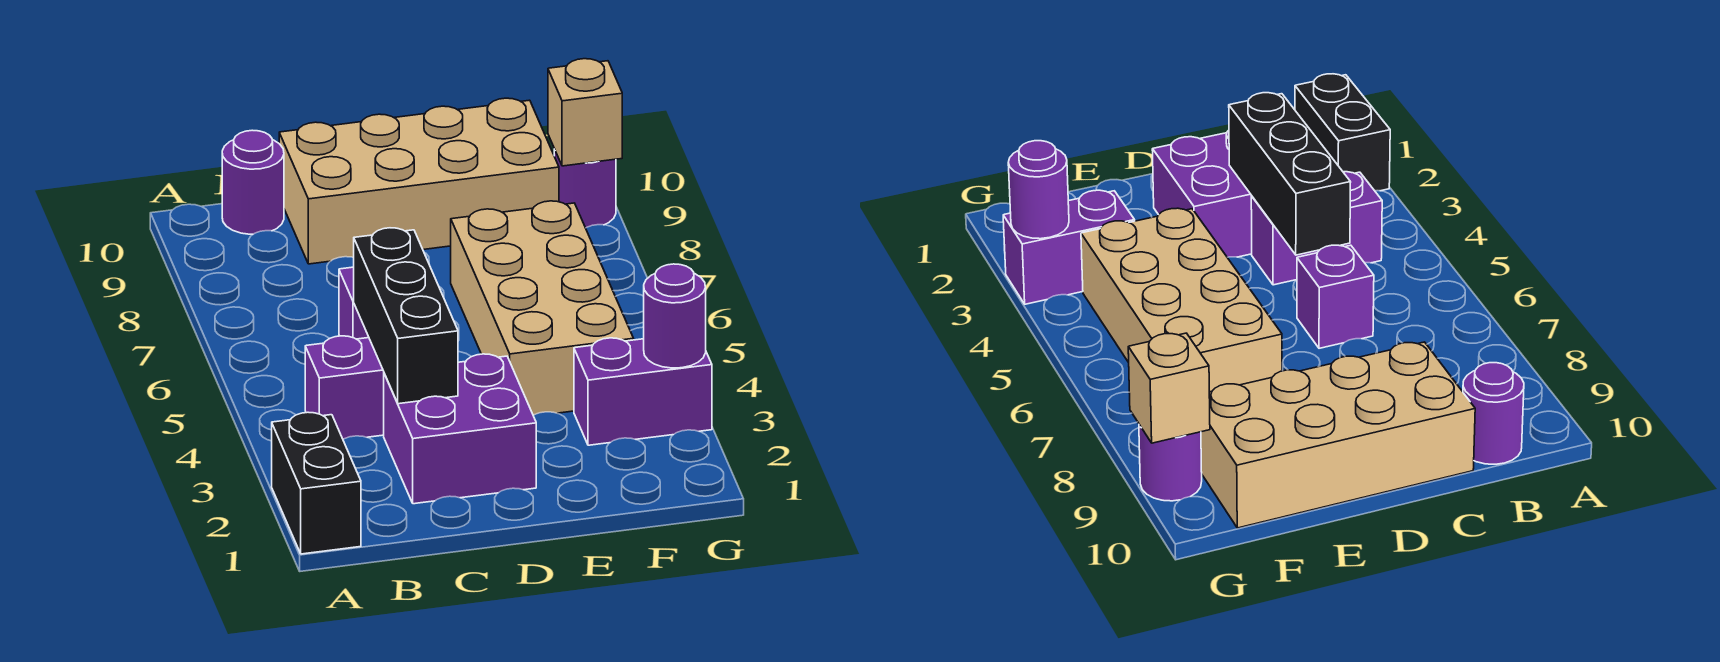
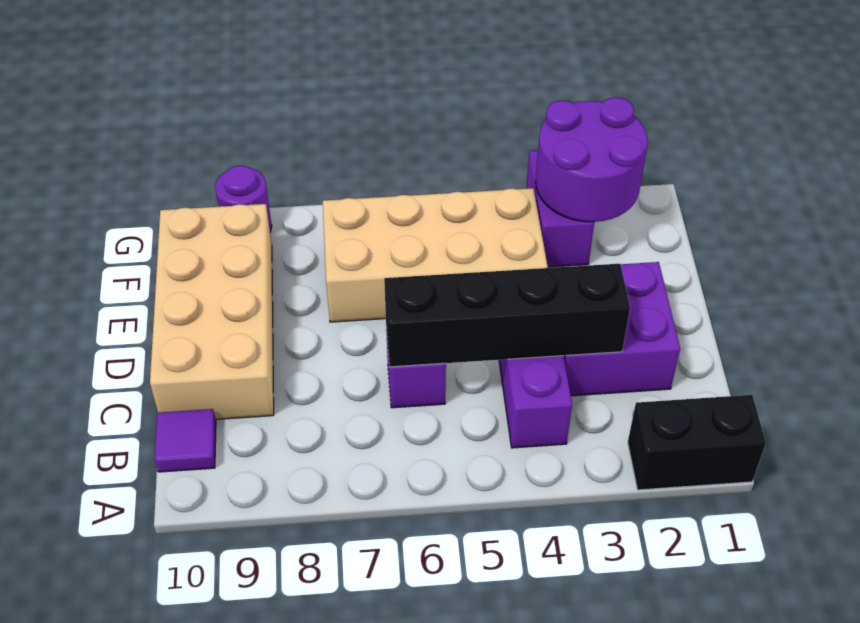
purple round brick B10 level 1 -> purple tile B10 level 1
black brick C3:C5 level 2 -> black brick C3:C6 level 2
purple round brick G3 level 2 -> purple round brick F2:G3 level 2
tan brick G9 level 2 -> none

